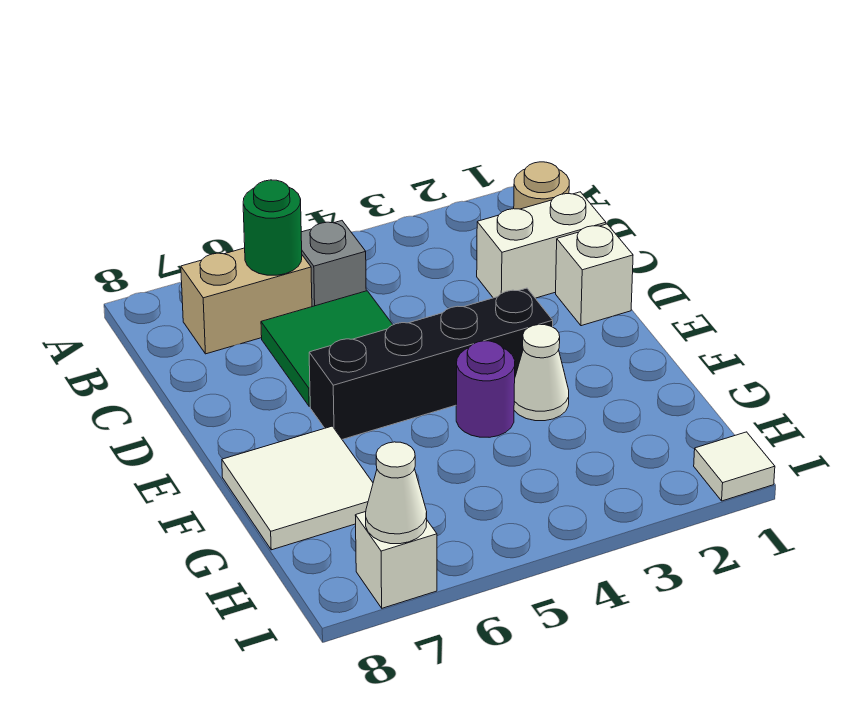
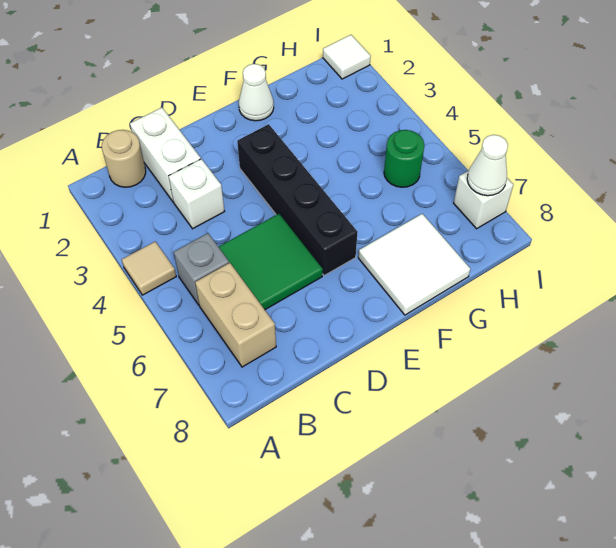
none -> tan tile A4 level 1
green round brick B6 level 2 -> green round brick H5 level 1
white brick D1 level 1 -> white brick C3 level 1
white cone F3 level 1 -> white cone F1 level 1
purple round brick F4 level 1 -> none

